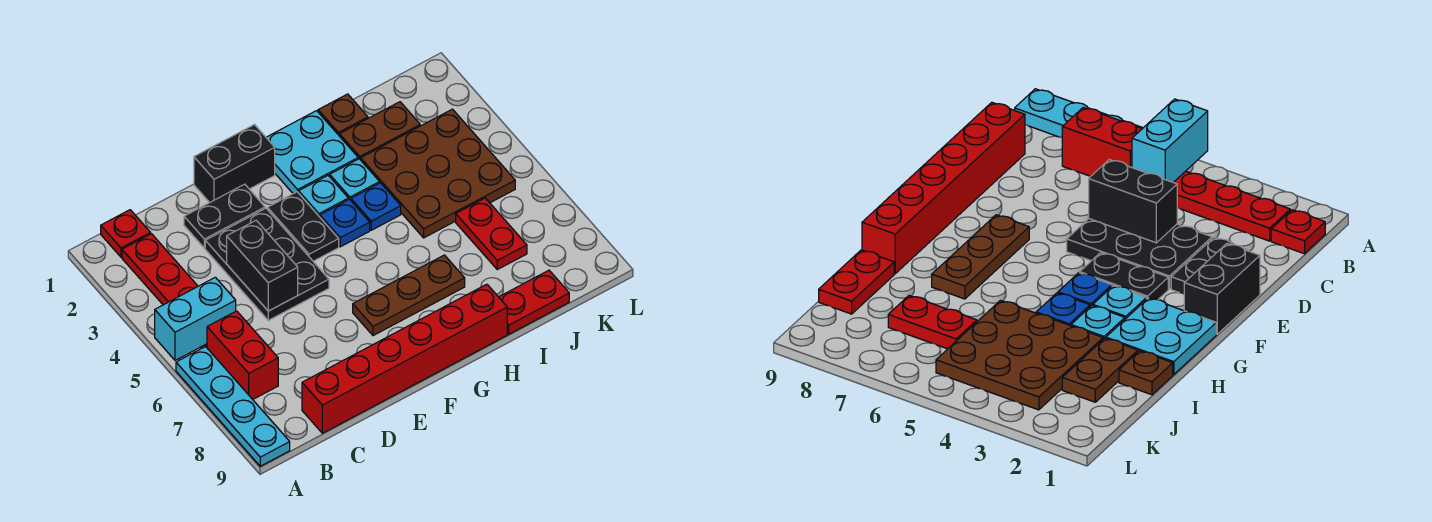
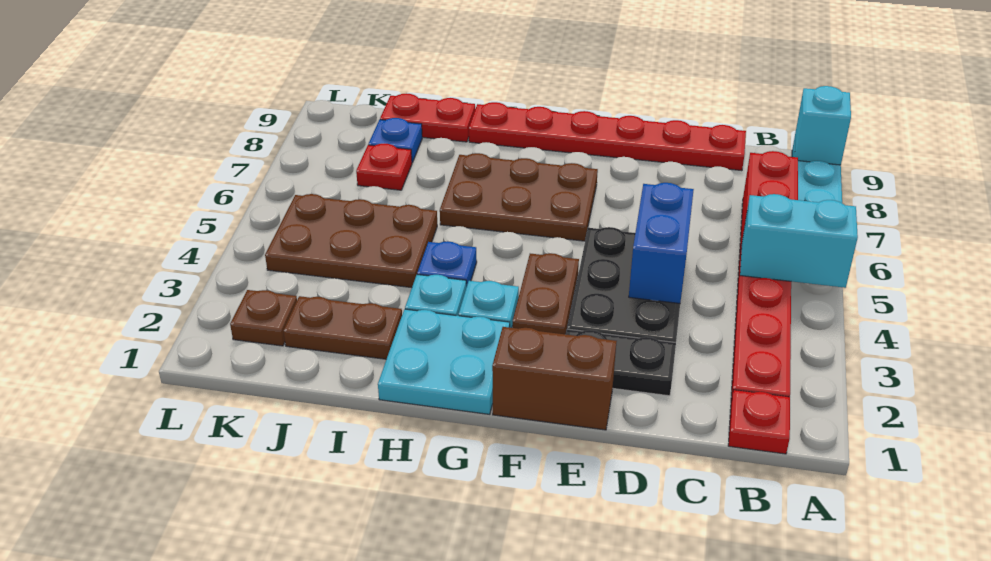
none -> cyan brick A9 level 2
red brick C9:H9 level 1 -> red plate C9:H9 level 1
black brick D4:D5 level 2 -> blue brick D4:D5 level 2
black brick E1:F1 level 1 -> brown brick E1:F1 level 1
black plate F3:F4 level 1 -> brown plate F3:F4 level 1
brown plate F7:H7 level 1 -> brown plate F6:H7 level 1
blue plate G4 level 1 -> blue plate J8 level 1
brown plate I1 level 1 -> brown plate K2 level 1
brown plate I3:K5 level 1 -> brown plate I4:K5 level 1
red plate J6:J7 level 1 -> red plate J7 level 1

